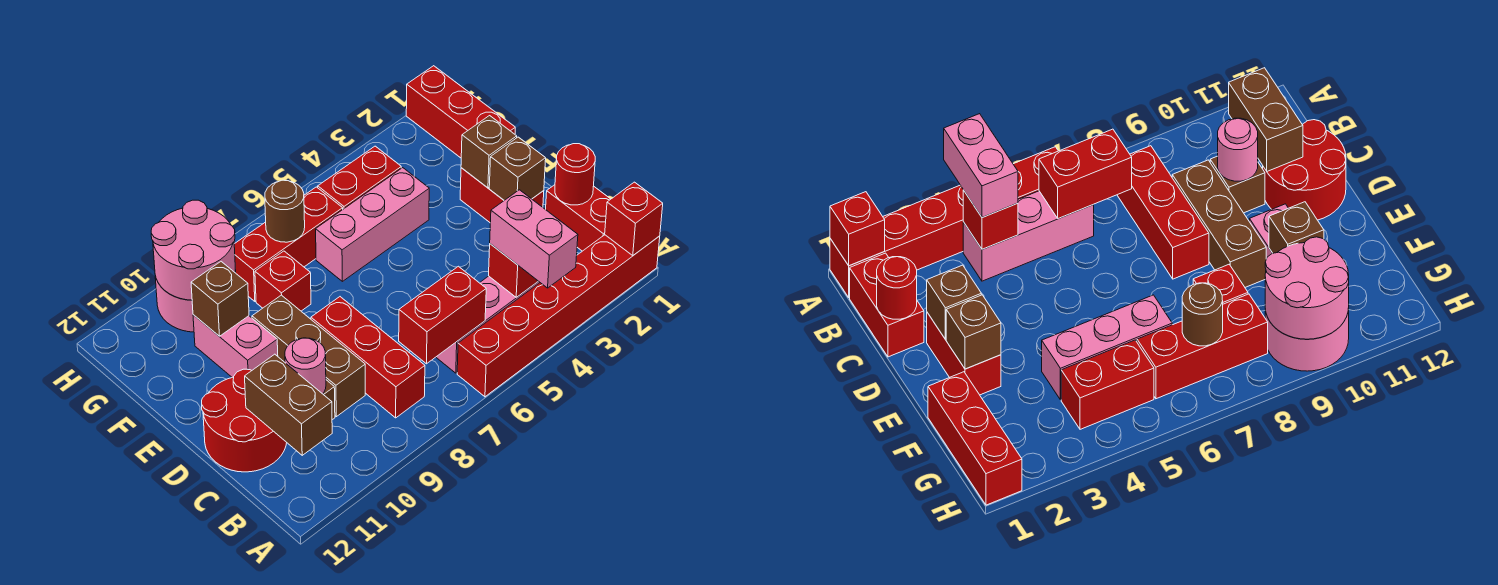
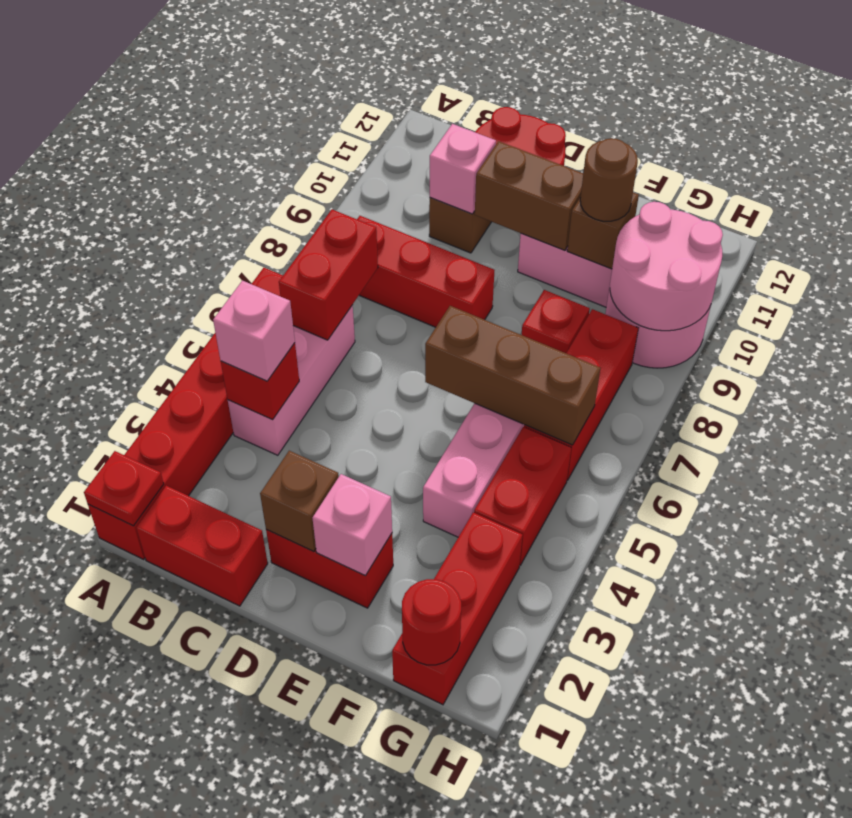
red brick A1 level 2 -> red plate A1 level 2
pink brick A4:B4 level 3 -> pink brick B4 level 3
brown brick B11:C11 level 2 -> brown brick D10:E10 level 2
red round brick C1 level 2 -> red round brick G1 level 2
brown brick C9:E9 level 1 -> brown brick E6:G6 level 2
pink round brick C10 level 2 -> pink brick C10 level 2
brown brick E2 level 2 -> pink brick E2 level 2
red brick F1:H1 level 1 -> red brick G1:G3 level 1
brown round brick G7 level 2 -> brown round brick F10 level 3

